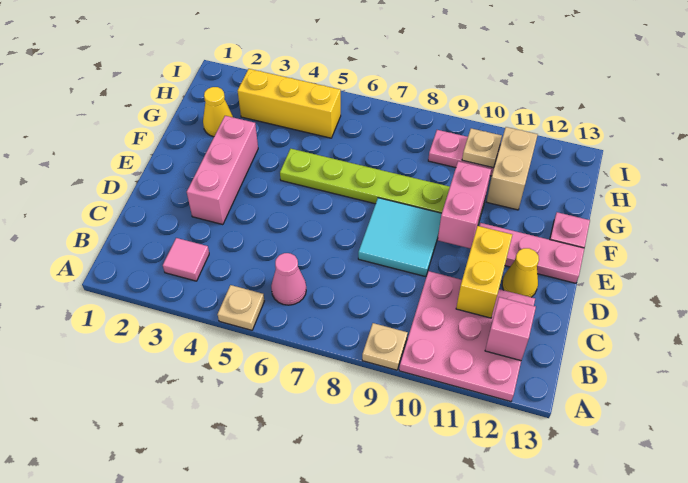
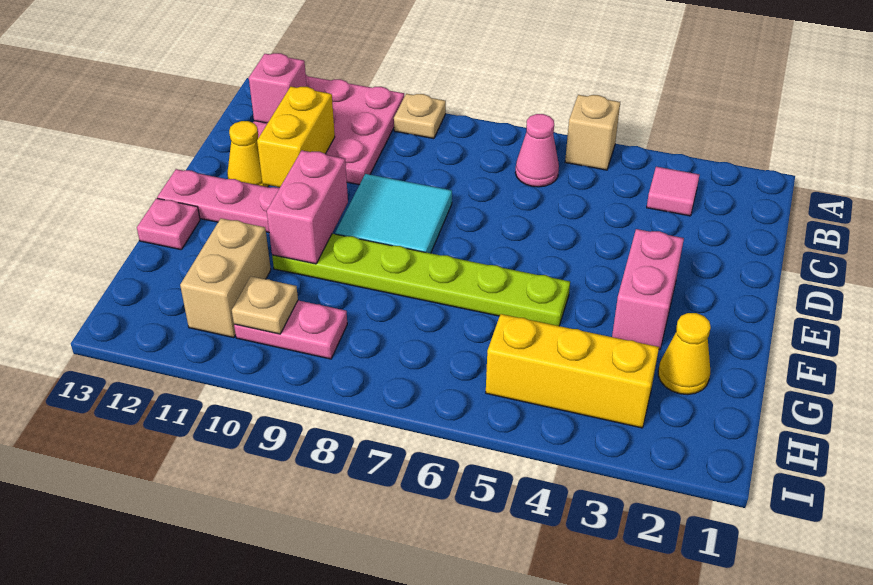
tan plate A5 level 1 -> tan brick A5 level 1
pink brick D3:F3 level 1 -> pink brick E3:F3 level 1

